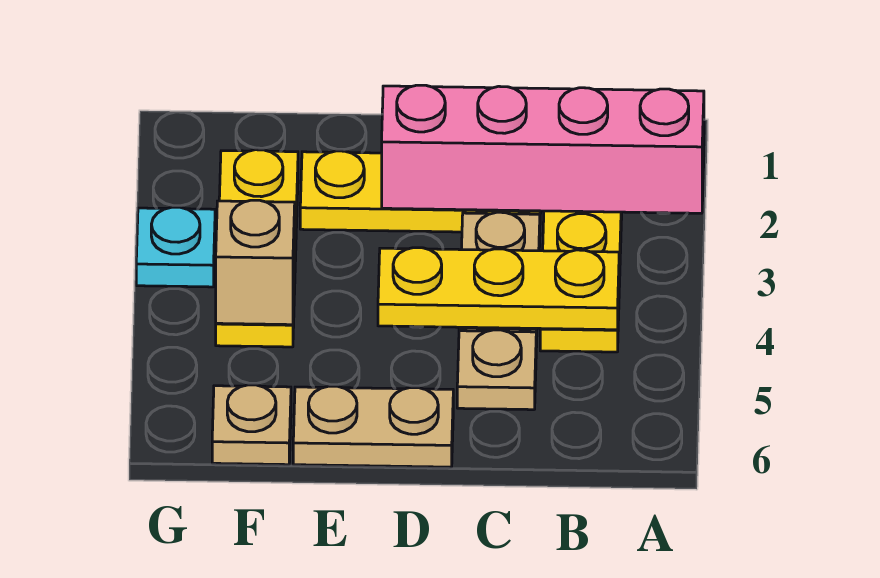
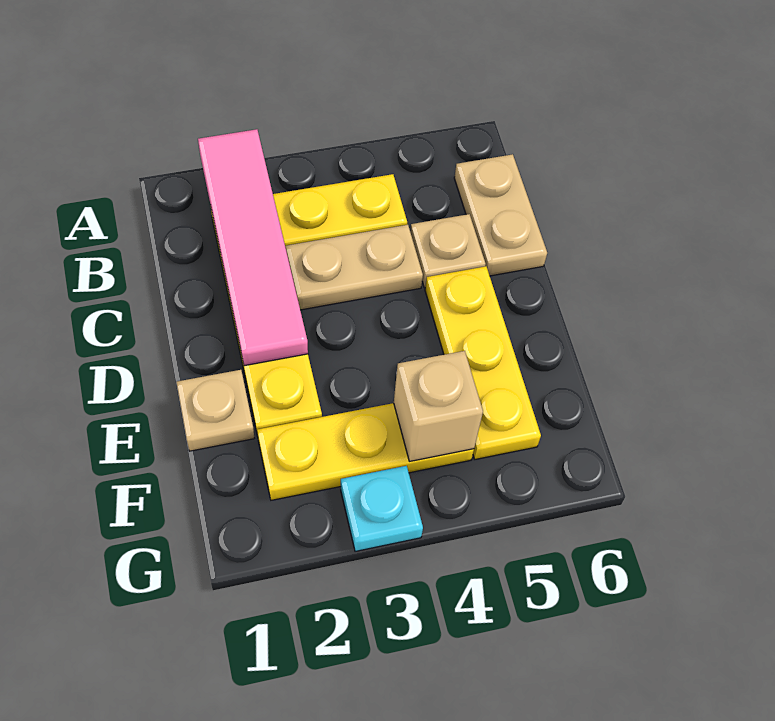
pink brick A2:D2 level 2 -> pink tile A2:D2 level 2
yellow plate B4:D4 level 2 -> yellow plate D5:F5 level 1
tan plate D6:E6 level 1 -> tan plate B6:C6 level 1
tan plate F6 level 1 -> tan plate E1 level 1

